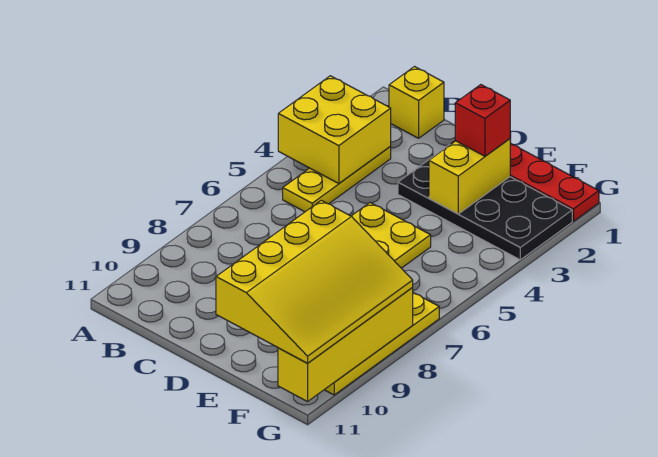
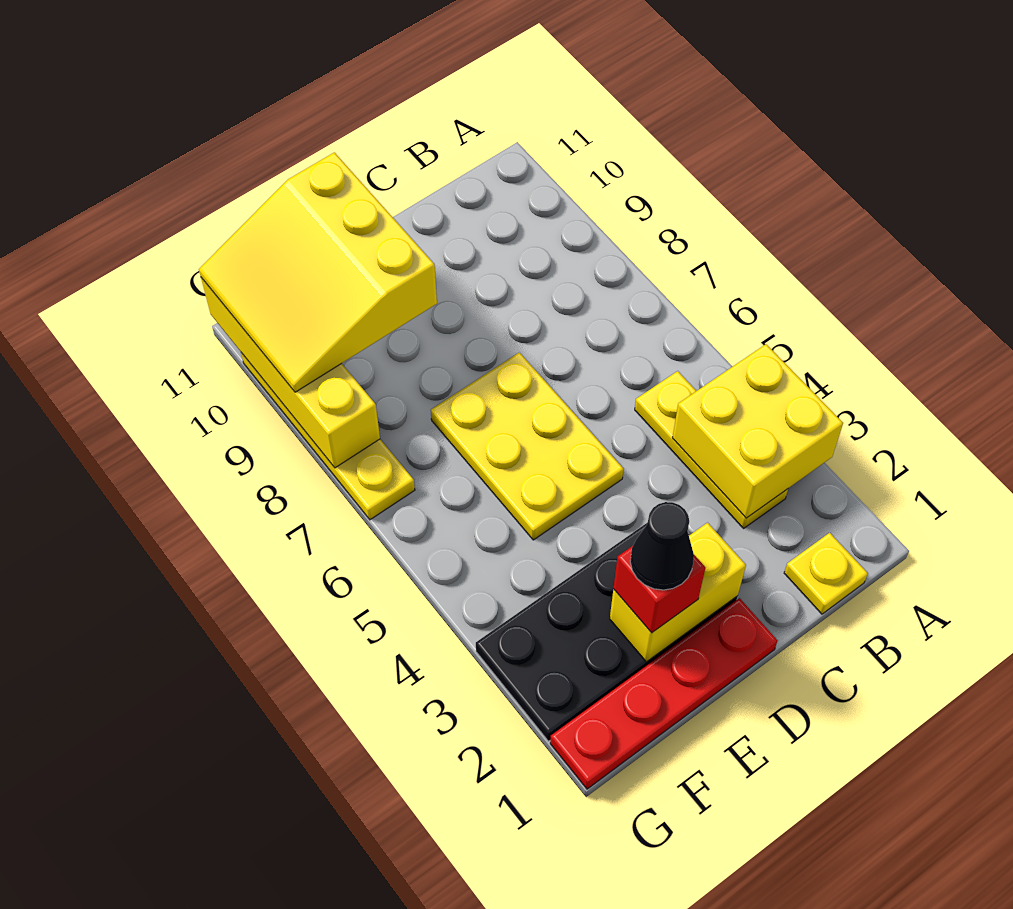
yellow brick B1 level 1 -> yellow plate B1 level 1
yellow brick E2:E3 level 2 -> yellow brick D2:E2 level 2
none -> black cone E2 level 4
yellow slope E8:G11 level 3 top E -> yellow slope E9:G11 level 3 top E

